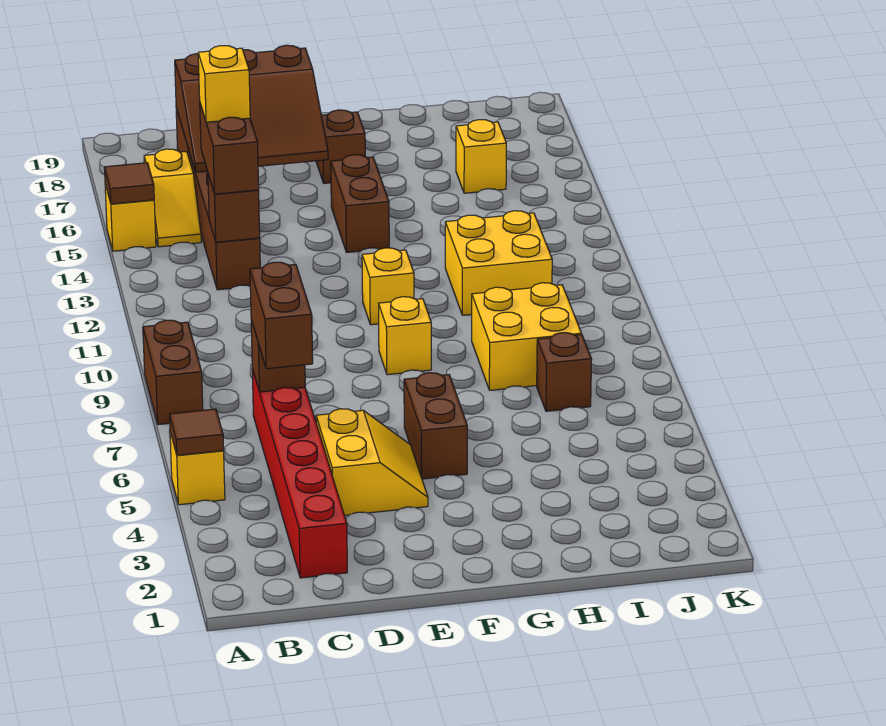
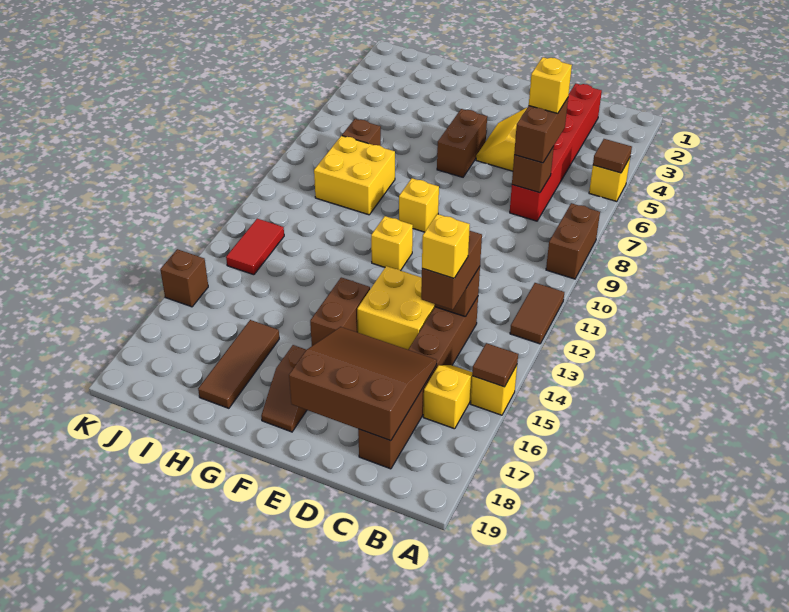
none -> brown tile A11:A12 level 1
yellow brick H11:I12 level 1 -> yellow brick D13:E14 level 1
none -> brown tile H16:H18 level 1
yellow brick I16 level 1 -> yellow brick C6 level 4
none -> red tile J12:J13 level 1
none -> brown brick K15 level 1

